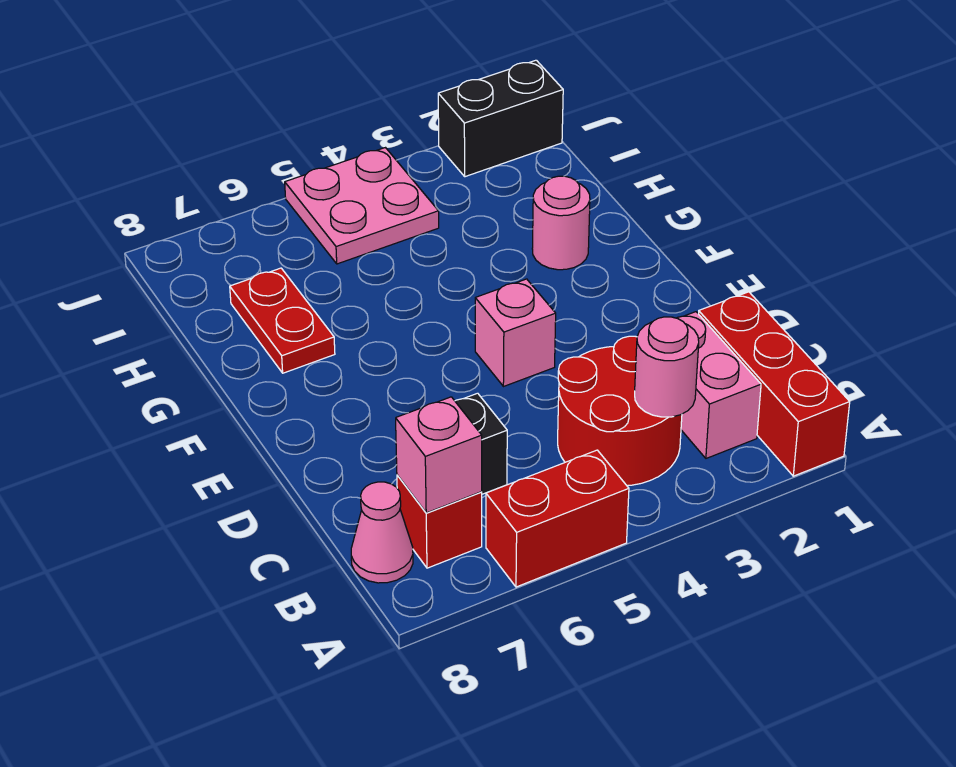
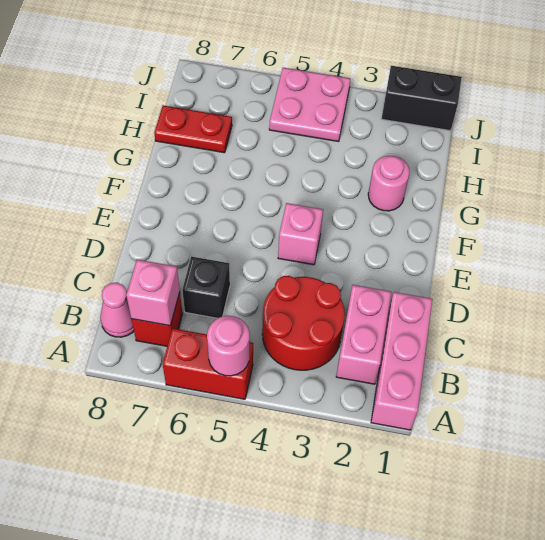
red brick A1:C1 level 1 -> pink brick A1:C1 level 1
pink round brick B3 level 2 -> pink round brick A5 level 2
red plate G7:H7 level 1 -> red plate H7:H8 level 1

